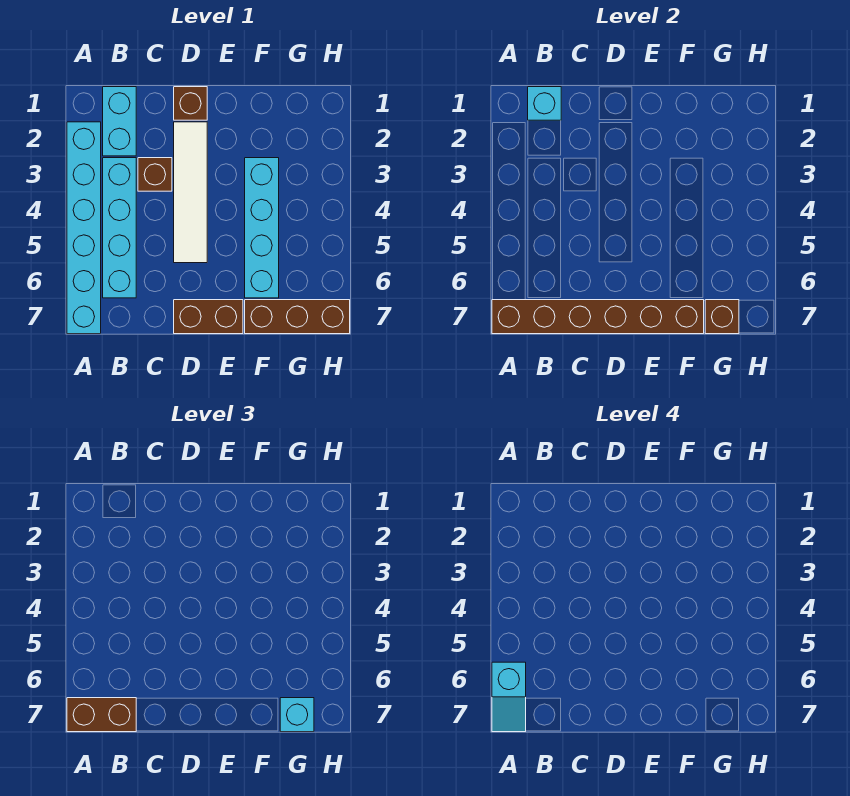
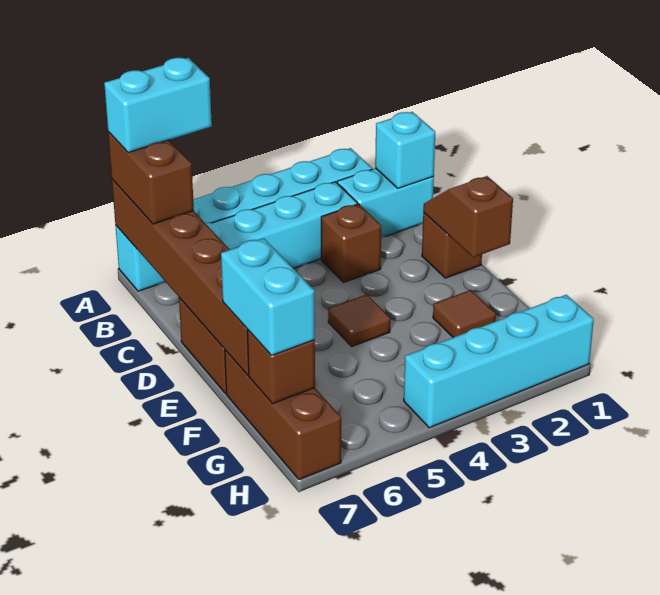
cyan slope A6:A7 level 4 top 6 -> cyan brick A6:A7 level 4
none -> brown slope D1:E1 level 2 top E
white tile D2:D5 level 1 -> none
none -> brown tile E4 level 1
none -> brown tile F2 level 1
cyan brick F3:F6 level 1 -> cyan brick H1:H4 level 1
cyan brick G7 level 3 -> cyan brick F7:G7 level 3

